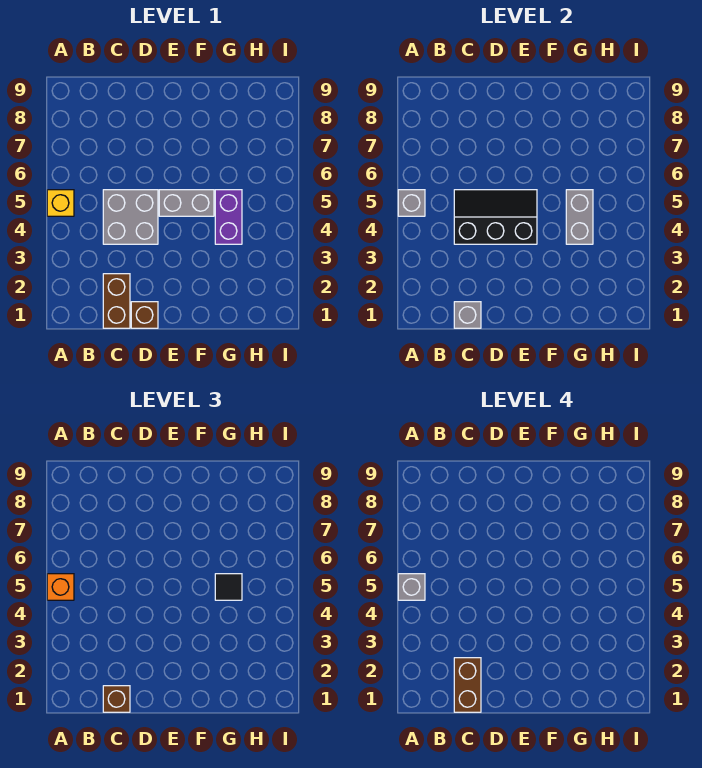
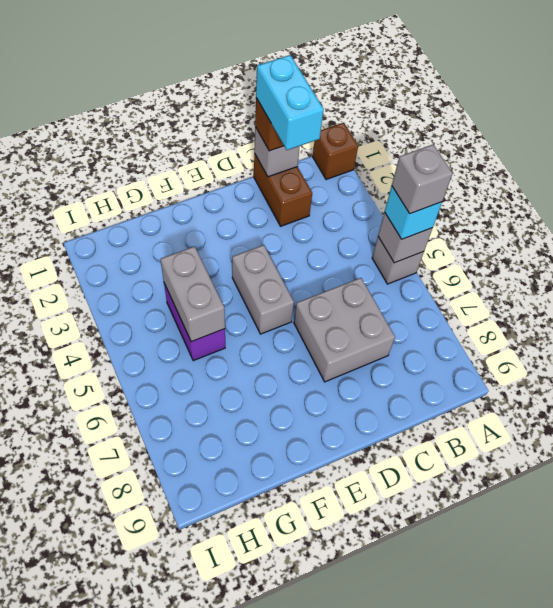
yellow brick A5 level 1 -> grey brick A5 level 1
orange brick A5 level 3 -> cyan brick A5 level 3
brown brick C1:C2 level 4 -> cyan brick C1:C2 level 4
grey brick C4:D5 level 1 -> grey brick C6:D7 level 1
black slope C4:E5 level 2 top 4 -> none
brown brick D1 level 1 -> brown brick A1 level 1
grey brick E5:F5 level 1 -> grey brick E4:E5 level 1
black tile G5 level 3 -> none

